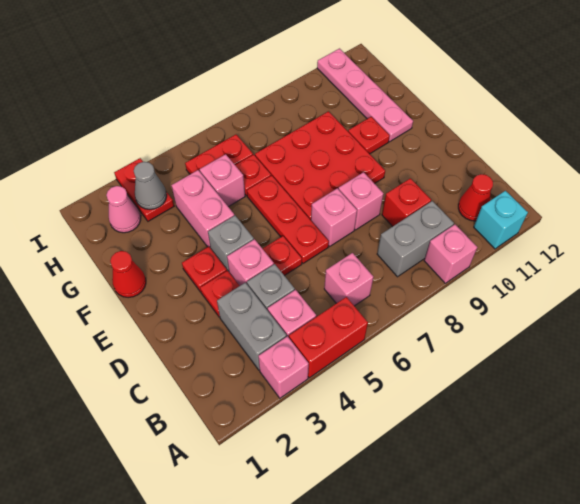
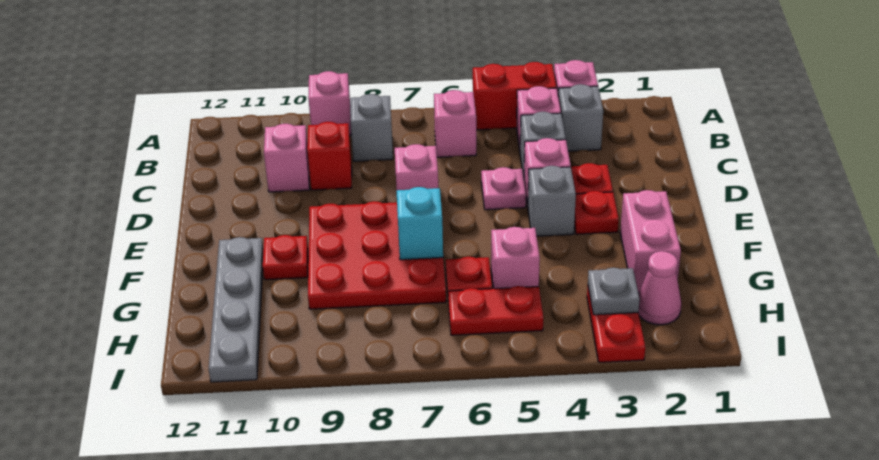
cyan brick A11 level 1 -> cyan brick F7 level 2
grey brick B3:C3 level 1 -> grey brick B3 level 1
grey brick B8:B9 level 1 -> grey brick B8 level 1
red cone B11 level 1 -> none
red plate D5 level 1 -> pink plate D5 level 1
red plate D6:F6 level 1 -> none
pink brick D8 level 1 -> pink brick C10 level 1
red cone F1 level 1 -> none
pink brick F4:G4 level 1 -> pink brick F2:G2 level 1
pink plate F11:I11 level 1 -> grey plate F11:I11 level 1
grey cone H3 level 2 -> grey plate H3 level 2

